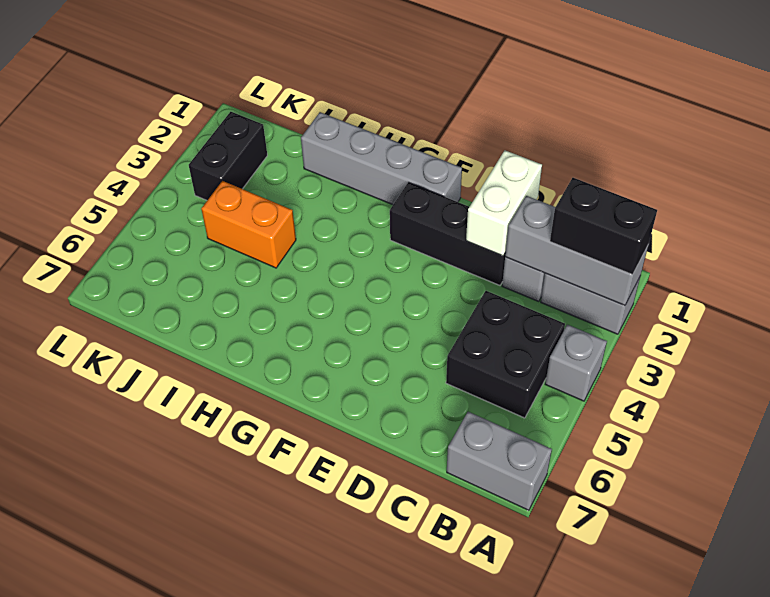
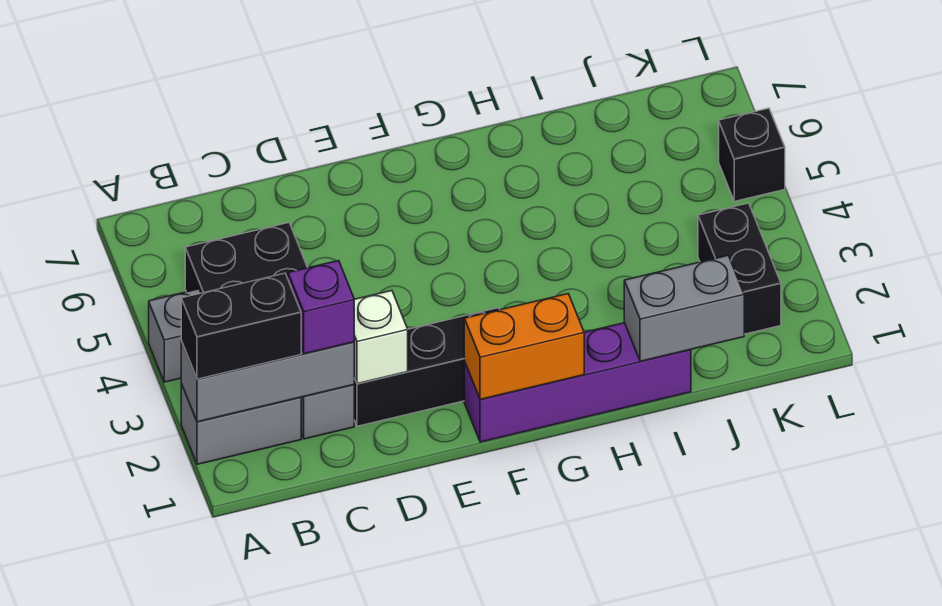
grey brick A7:B7 level 1 -> grey brick I1:J1 level 2
none -> purple brick C2 level 3
white brick D1:D2 level 2 -> white brick D2 level 2
grey brick F1:I1 level 1 -> purple brick F1:I1 level 1
orange brick I4:J4 level 1 -> orange brick F1:G1 level 2
none -> black brick L5 level 1

